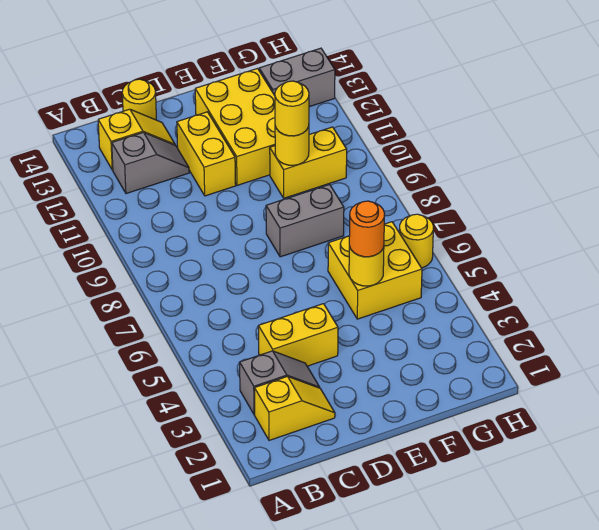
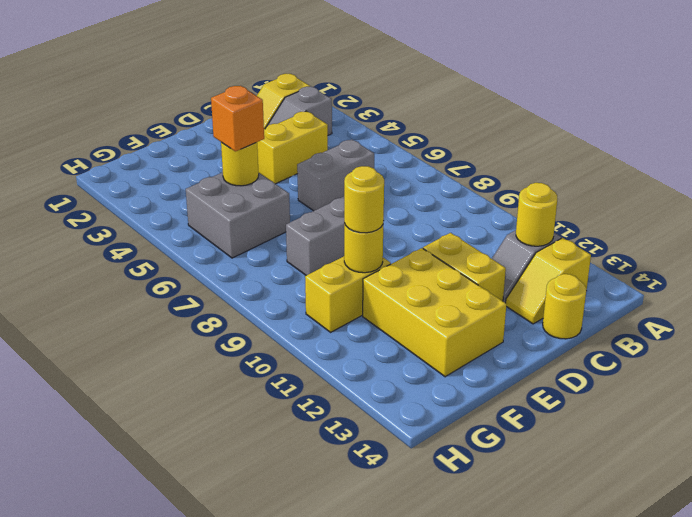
yellow brick F5:G6 level 1 -> grey brick F5:G6 level 1
orange round brick F5 level 3 -> orange brick F5 level 3
grey brick G13:H13 level 1 -> grey brick C6:D6 level 1
yellow round brick H6 level 1 -> yellow round brick B12 level 2

